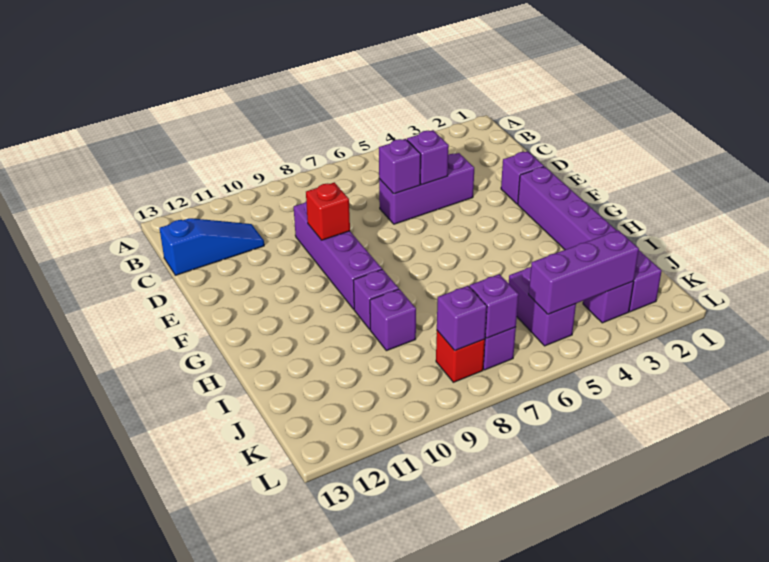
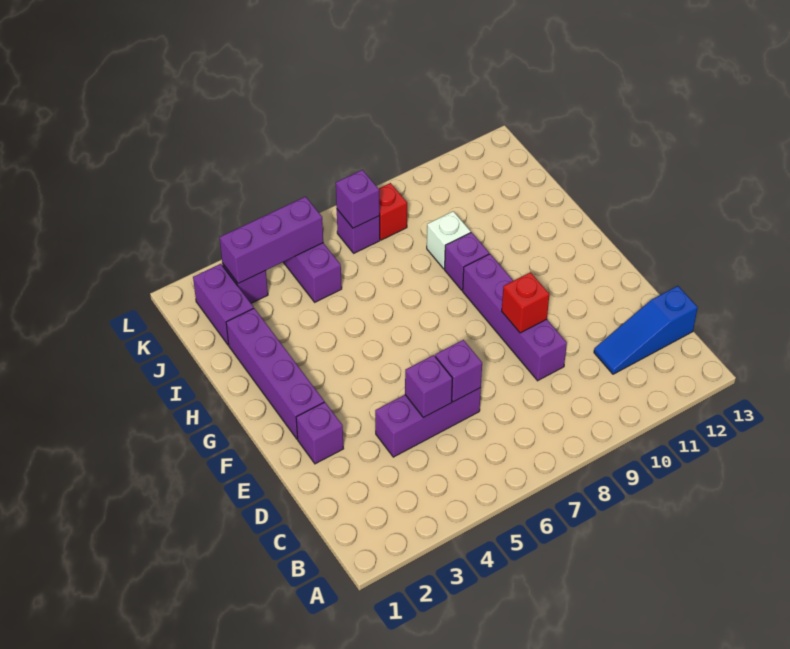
purple brick I9 level 1 -> white brick I9 level 1
purple brick K8 level 2 -> none

